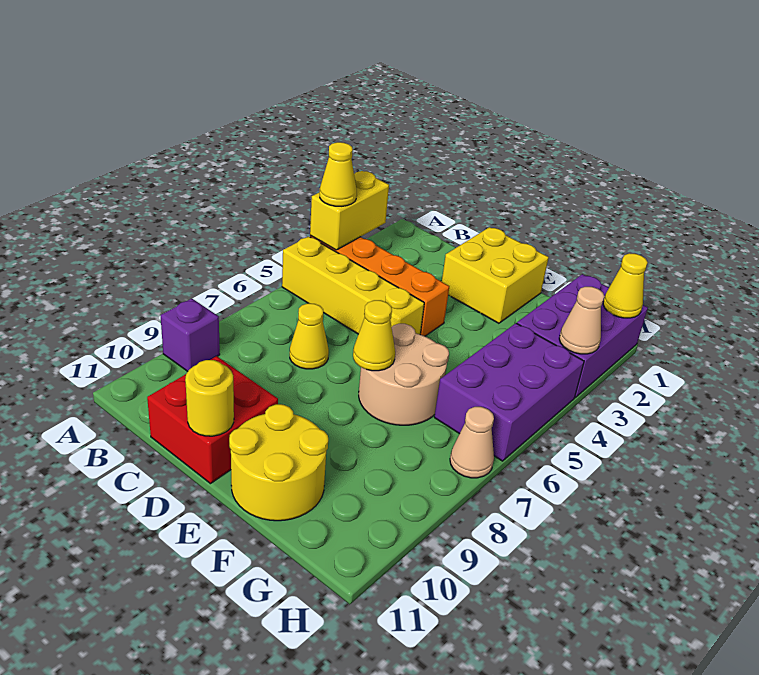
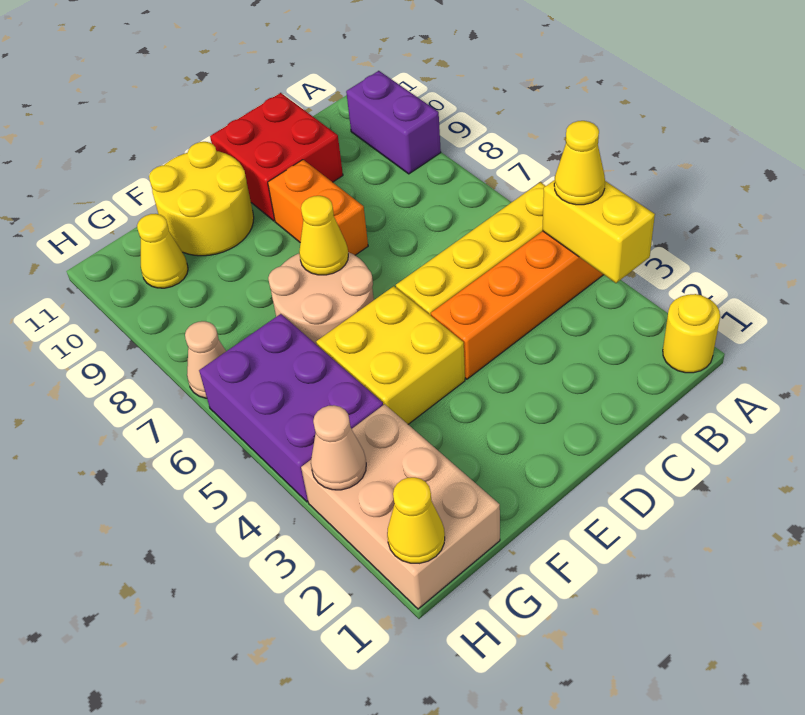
purple brick A9 level 1 -> purple brick A9:A10 level 1
yellow cone C7 level 1 -> yellow cone G10 level 1
yellow brick D1:E2 level 1 -> yellow brick E4:F5 level 1
none -> orange brick D8:D9 level 1
yellow round brick D11 level 2 -> yellow round brick A1 level 1
purple brick G1:H3 level 1 -> tan brick G1:H3 level 1

